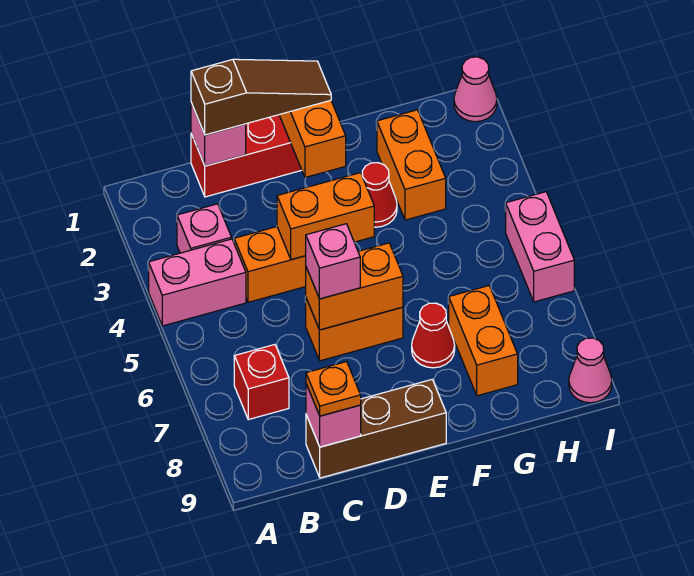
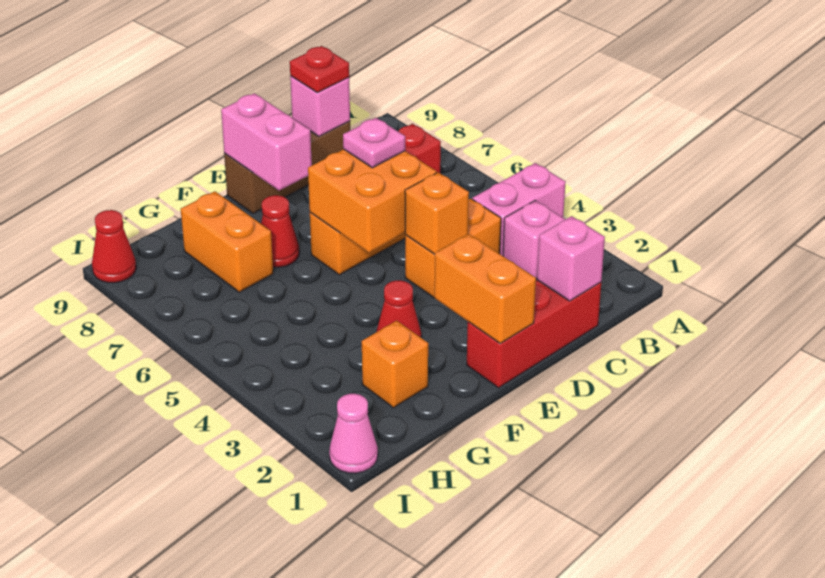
brown slope C1:E1 level 3 top C -> none
orange plate C9 level 3 -> red plate C9 level 3
orange brick D4:E4 level 2 -> orange brick D4 level 2
orange brick D6:E6 level 2 -> orange brick D5:E6 level 2
pink brick D6 level 3 -> pink plate D6 level 3
orange brick G2:G3 level 1 -> orange brick G2 level 1
pink brick I5:I6 level 1 -> pink brick E8:E9 level 2
pink cone I9 level 1 -> red cone I9 level 1

